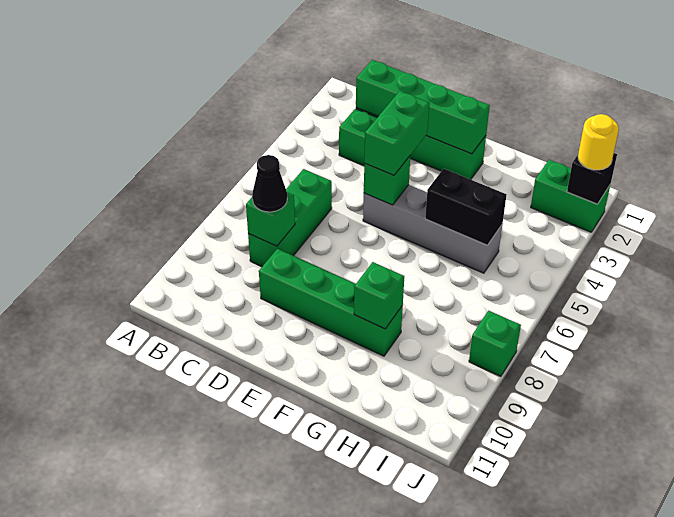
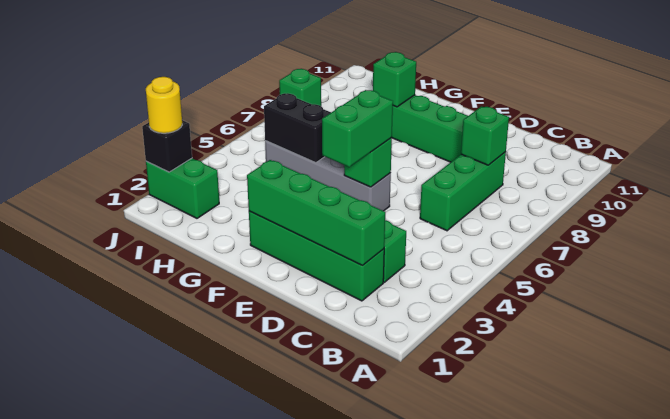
black cone C8 level 3 -> none

